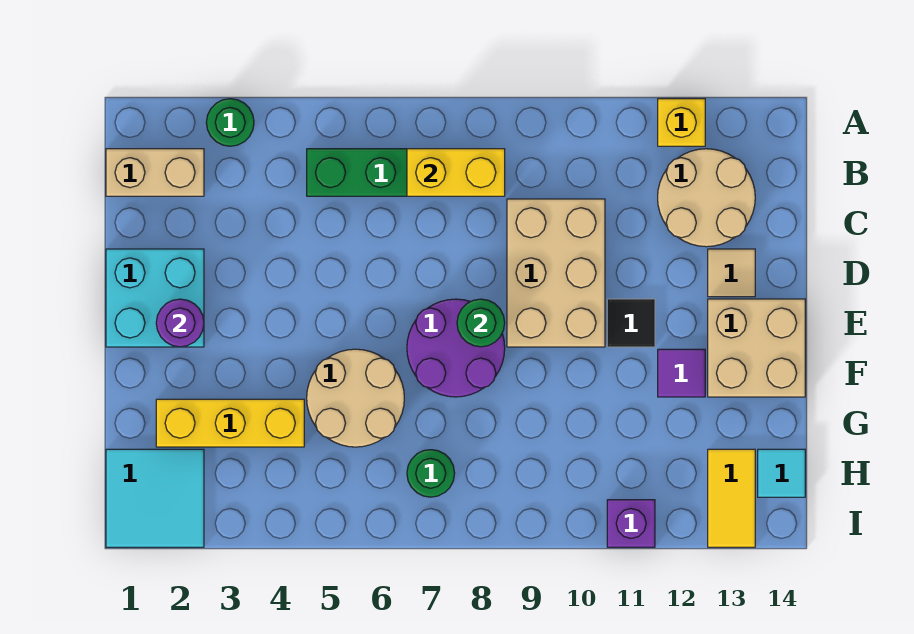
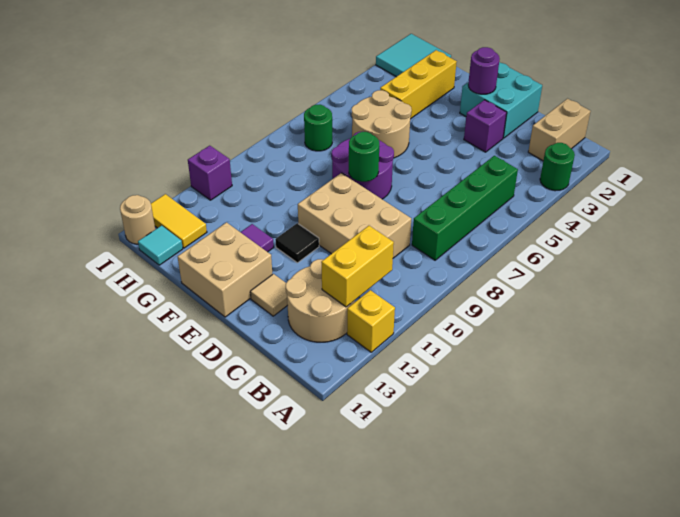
yellow brick B7:B8 level 2 -> yellow brick B11:B12 level 2
none -> purple brick D3 level 1
none -> tan round brick I14 level 1

